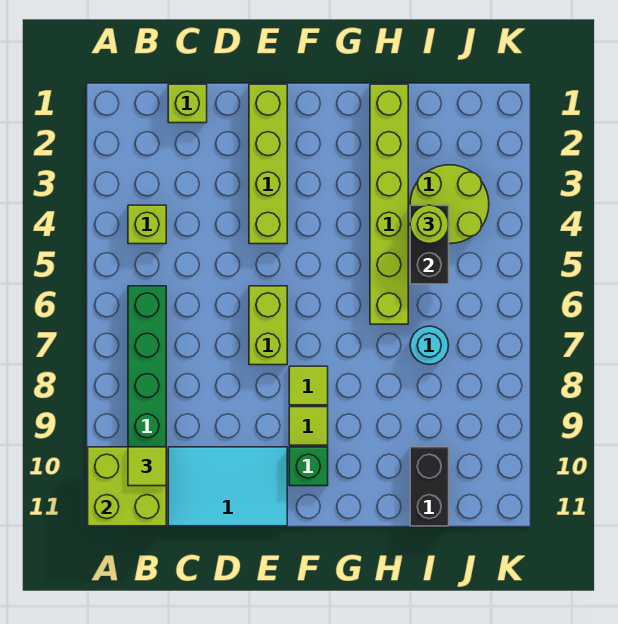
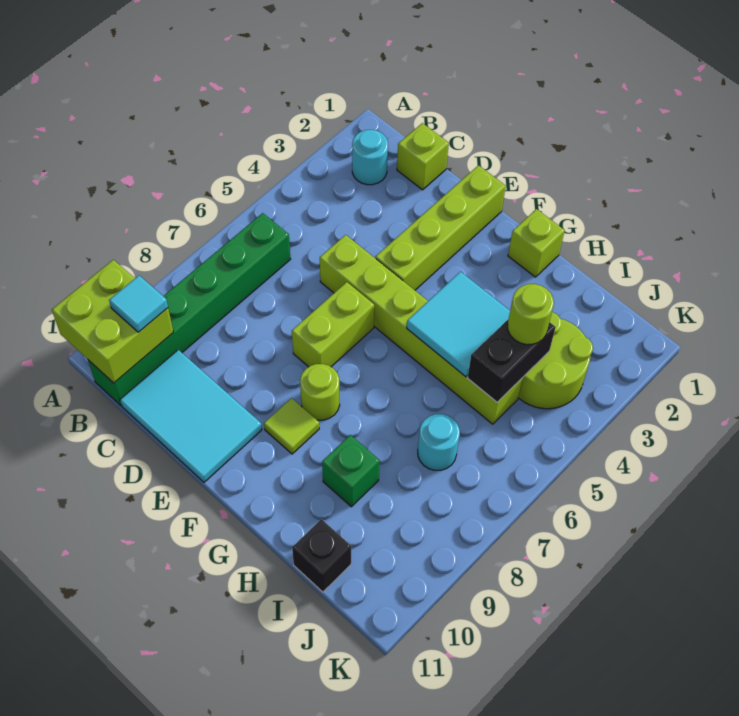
none -> cyan round brick B2 level 1
lime brick B4 level 1 -> lime brick G1 level 1
lime tile B10 level 3 -> cyan tile B10 level 3
lime tile F8 level 1 -> lime round brick F8 level 1
green brick F10 level 1 -> green brick H9 level 1
none -> cyan tile G4:H5 level 2
lime brick H1:H6 level 1 -> lime brick D5:I5 level 1
black brick I10:I11 level 1 -> black brick I11 level 1

